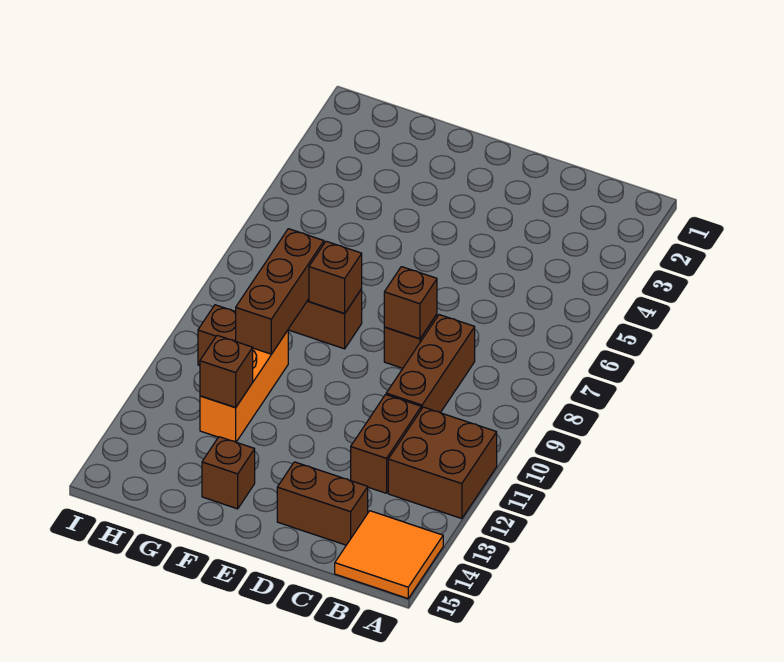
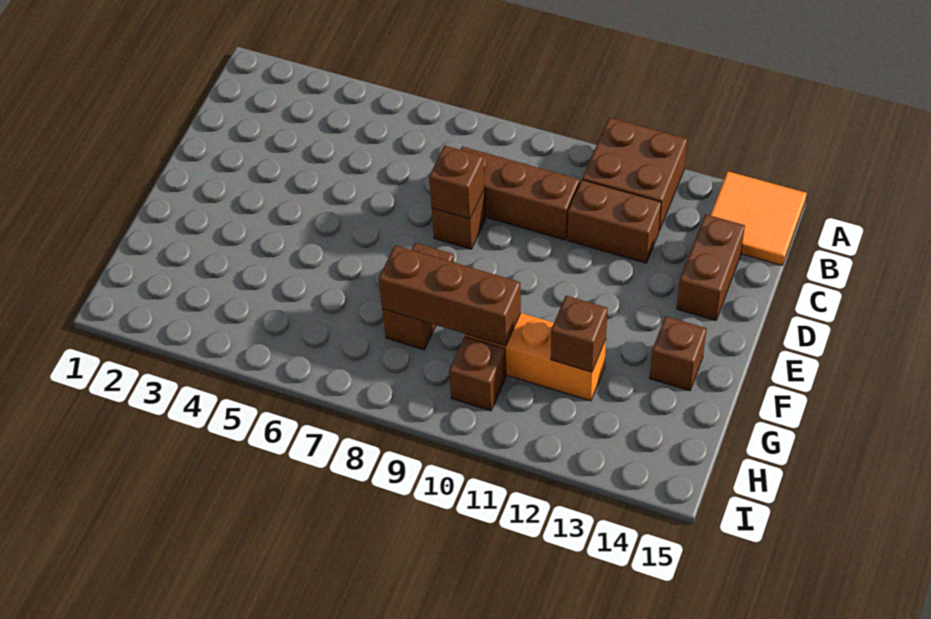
brown brick F8 level 2 -> none

